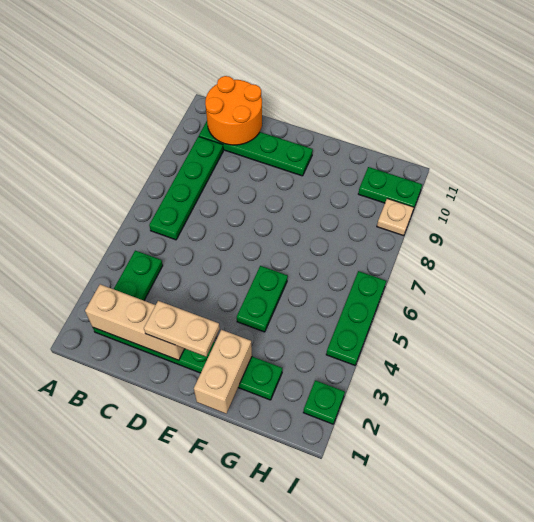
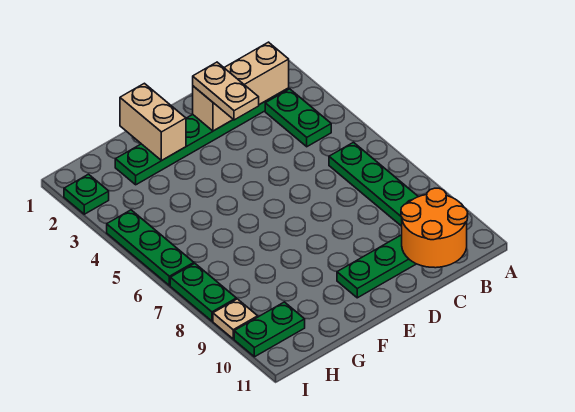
tan plate D2:E2 level 3 -> tan plate D2:D3 level 3
green plate F4:F5 level 1 -> green plate I7:I8 level 1

